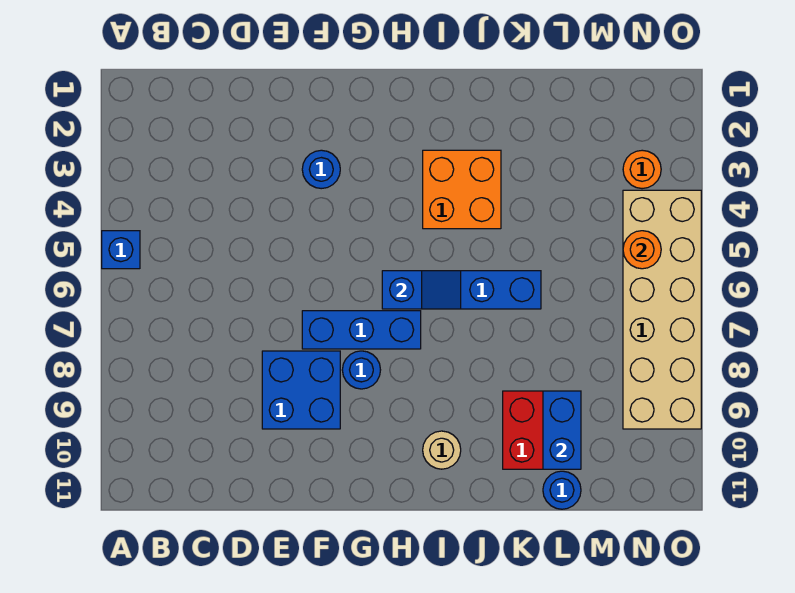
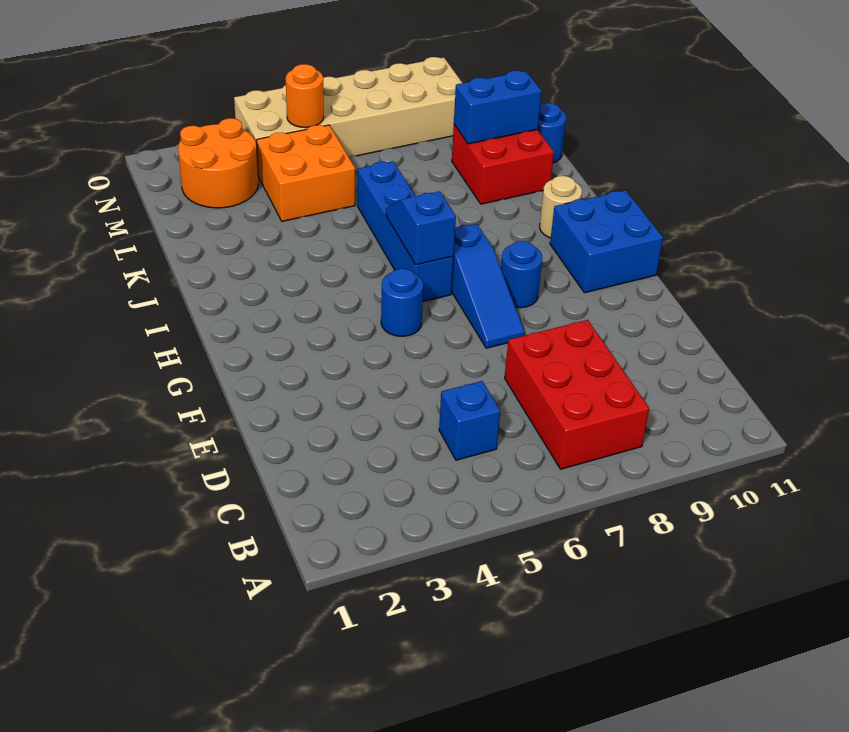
blue brick A5 level 1 -> blue brick C5 level 1
none -> red brick B7:D8 level 1
blue brick E8:F9 level 1 -> blue brick G10:H11 level 1
blue round brick F3 level 1 -> blue round brick G5 level 1
blue brick F7:H7 level 1 -> blue slope F7:H7 level 1 top H
orange brick I3:J4 level 1 -> orange brick L4:M5 level 1
orange round brick N3 level 1 -> orange round brick M2:N3 level 1

